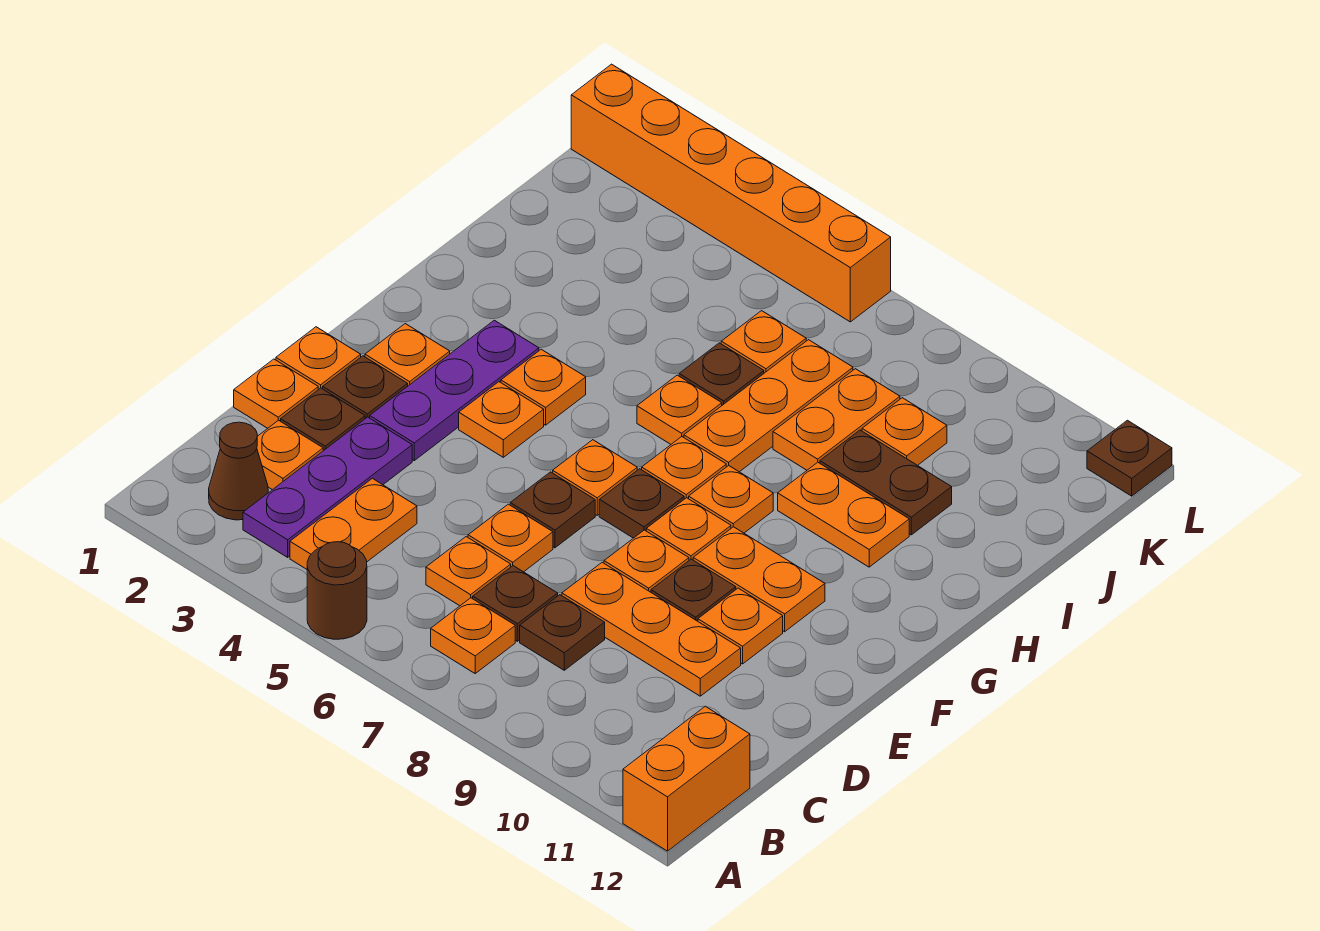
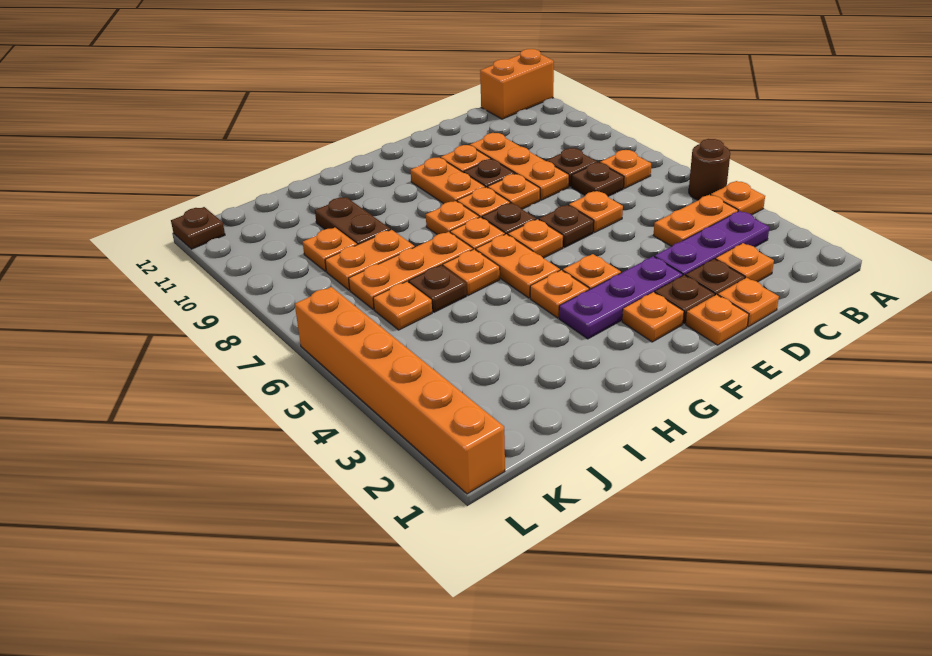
brown cone B2 level 1 -> none
orange plate C6 level 1 -> orange plate A4 level 1
orange plate H9:H10 level 1 -> orange plate G5:G6 level 1

